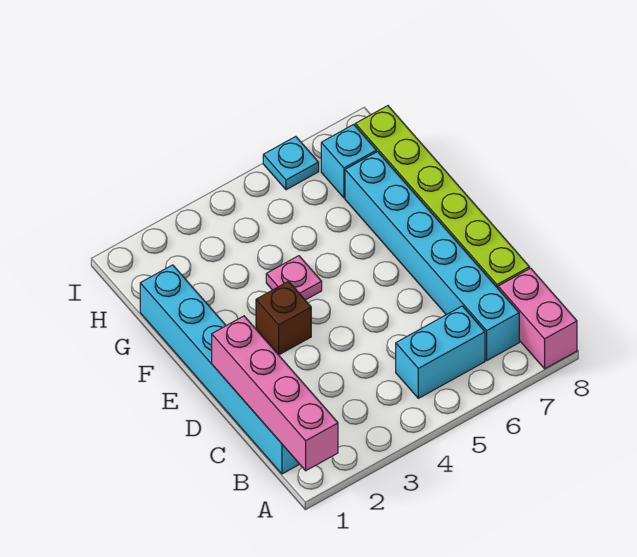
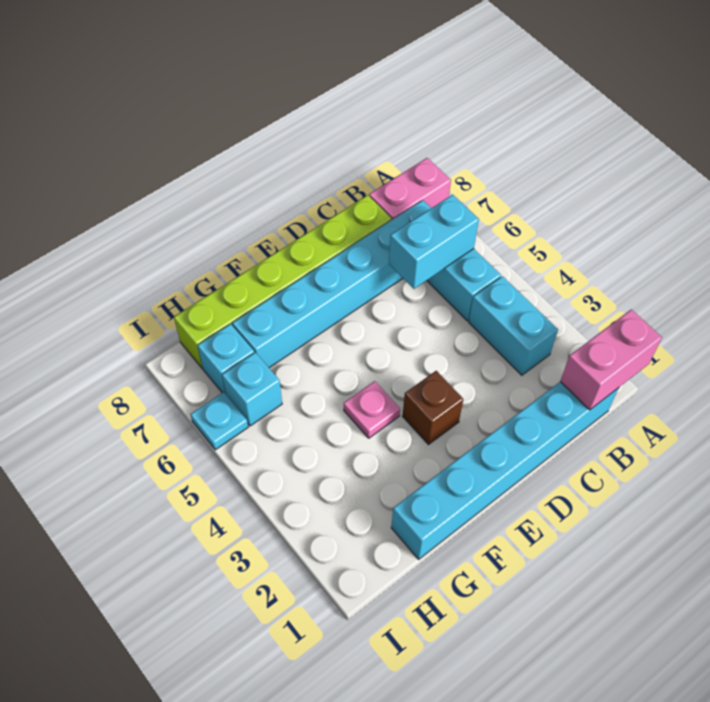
pink brick A1:D1 level 2 -> pink brick A1:B1 level 2
none -> cyan brick B3:B4 level 1
none -> cyan brick B6:C6 level 2
none -> cyan brick H6 level 1

